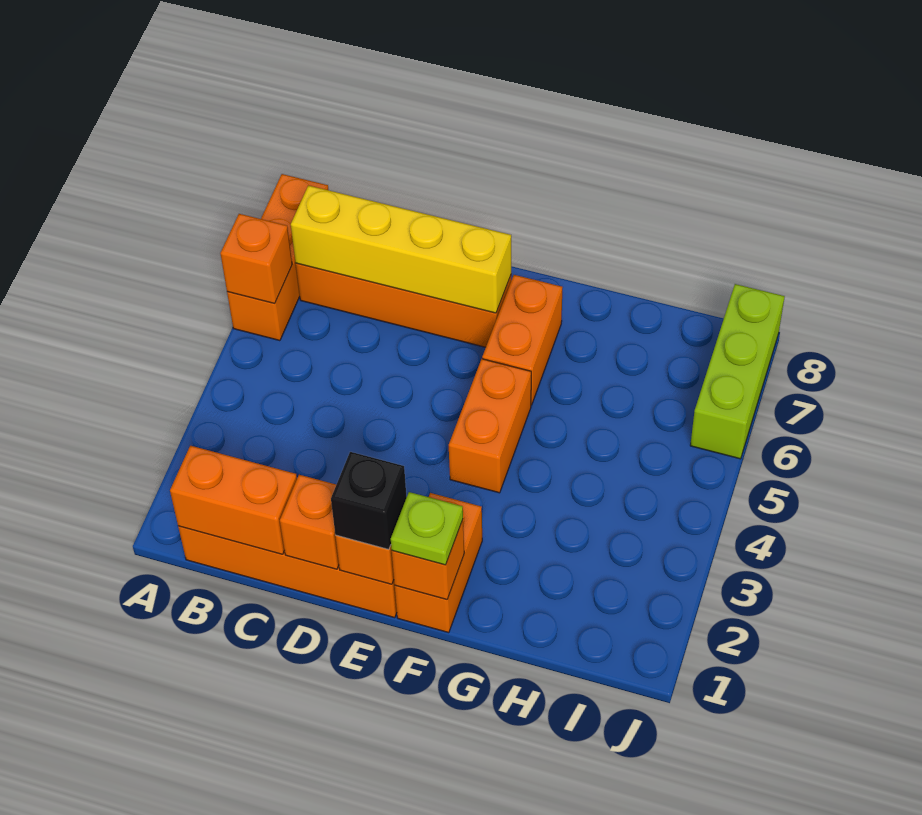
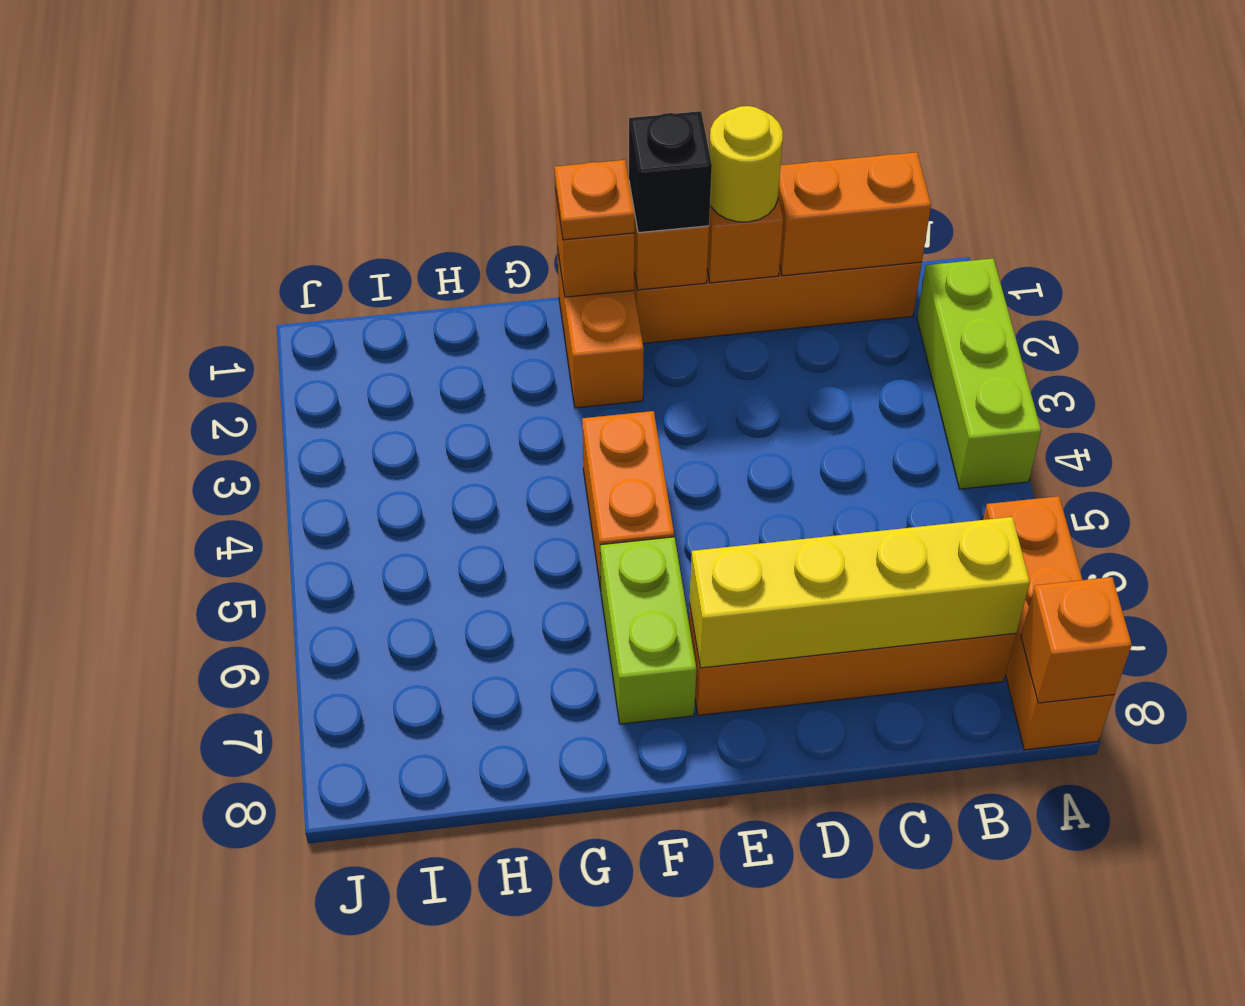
orange brick A6 level 2 -> orange brick A8 level 2
none -> yellow round brick D1 level 3
lime plate F1 level 3 -> orange plate F1 level 3
orange brick F6:F7 level 1 -> lime brick F6:F7 level 1
lime brick J6:J8 level 1 -> lime brick A2:A4 level 1

